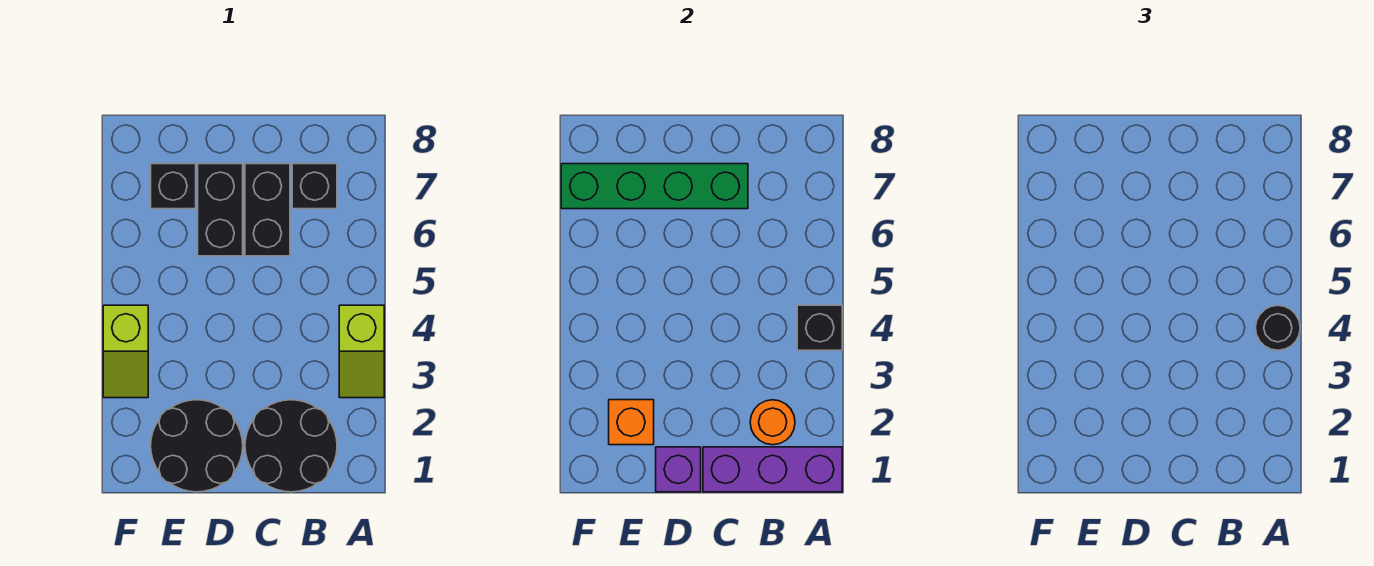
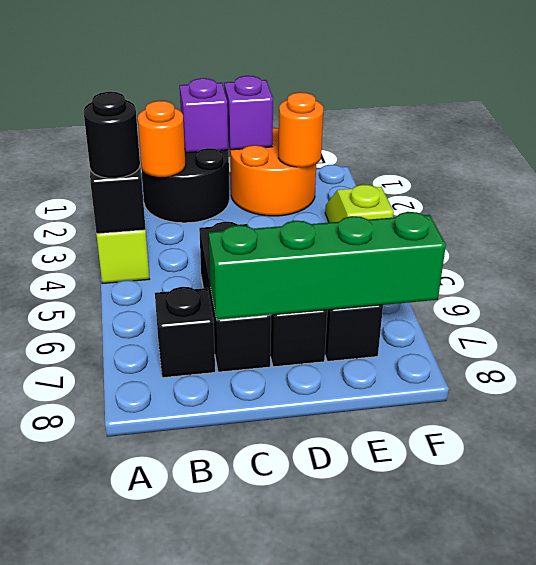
purple brick A1:C1 level 2 -> purple brick C1 level 2
black brick C6:C7 level 1 -> black brick C5:C7 level 1
black round brick D1:E2 level 1 -> orange round brick D1:E2 level 1
orange brick E2 level 2 -> orange round brick E2 level 2

